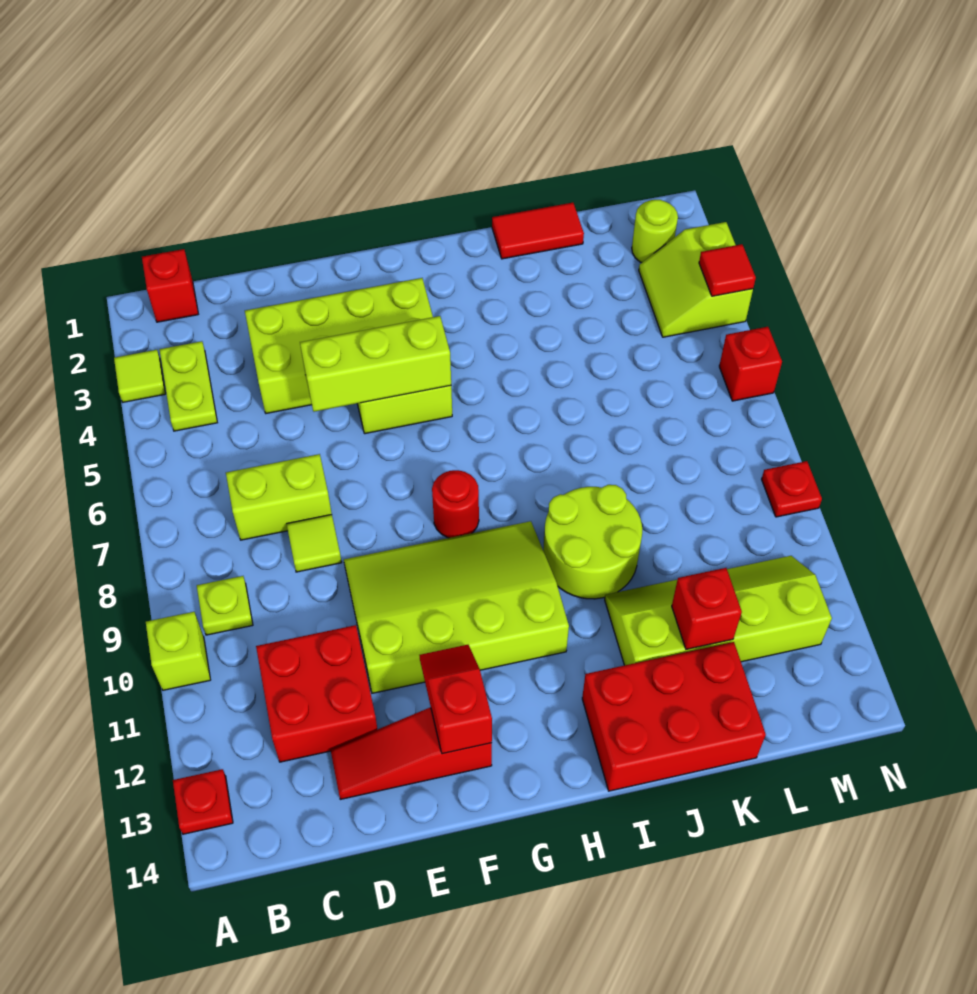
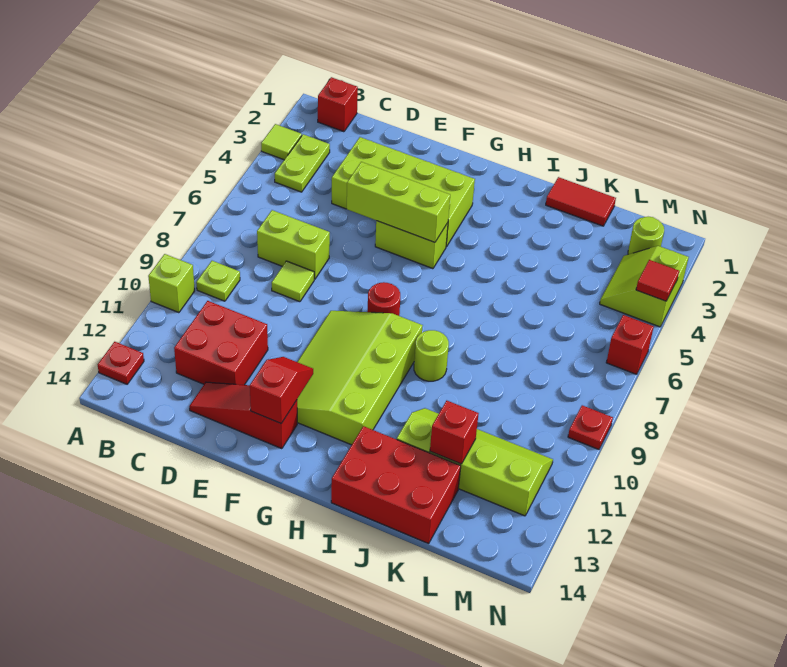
lime slope E9:H11 level 1 top 11 -> lime slope F9:H12 level 1 top H
lime round brick I9:J10 level 1 -> lime round brick I9 level 1

